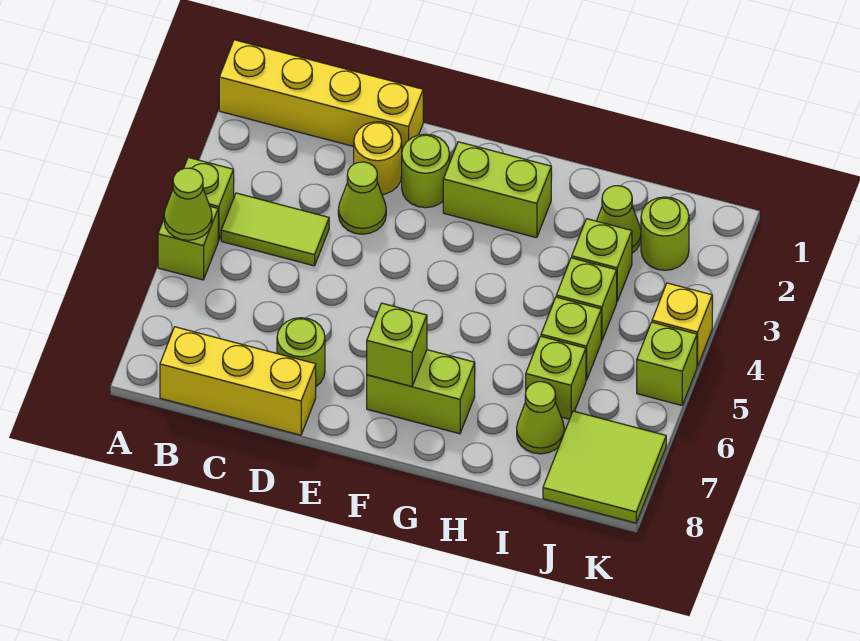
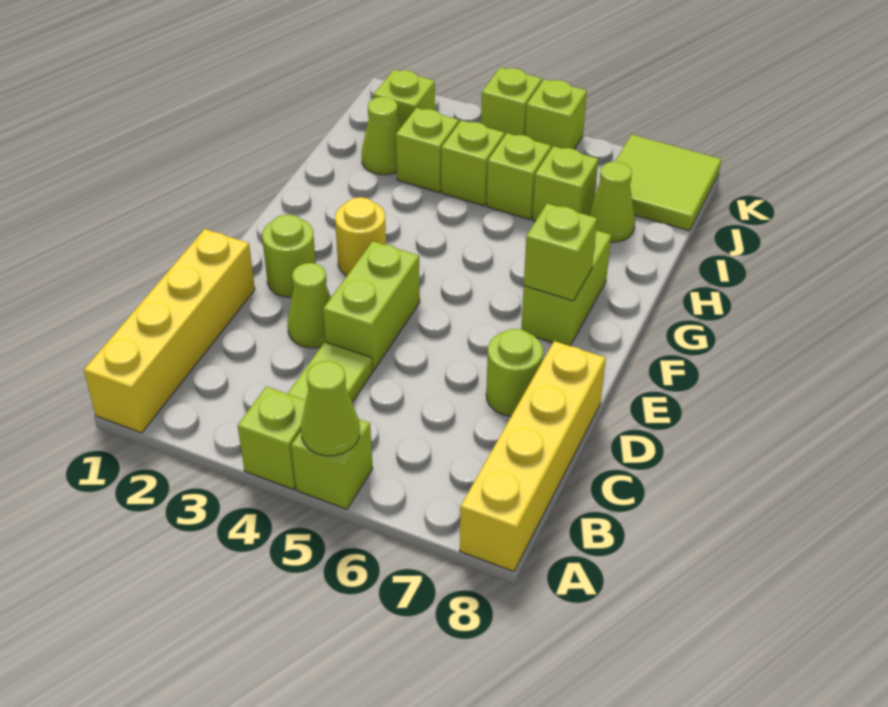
yellow brick B8:D8 level 1 -> yellow brick A8:D8 level 1
yellow round brick D2 level 1 -> yellow round brick F3 level 1
lime brick F2:G2 level 1 -> lime brick D4:E4 level 1
lime round brick J2 level 1 -> lime brick J2 level 1
yellow brick K4 level 1 -> lime brick K4 level 1

